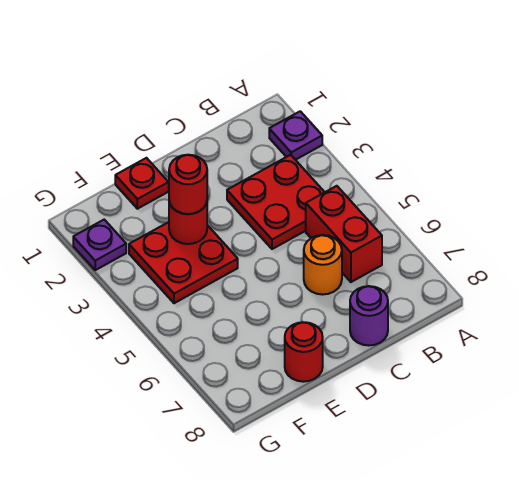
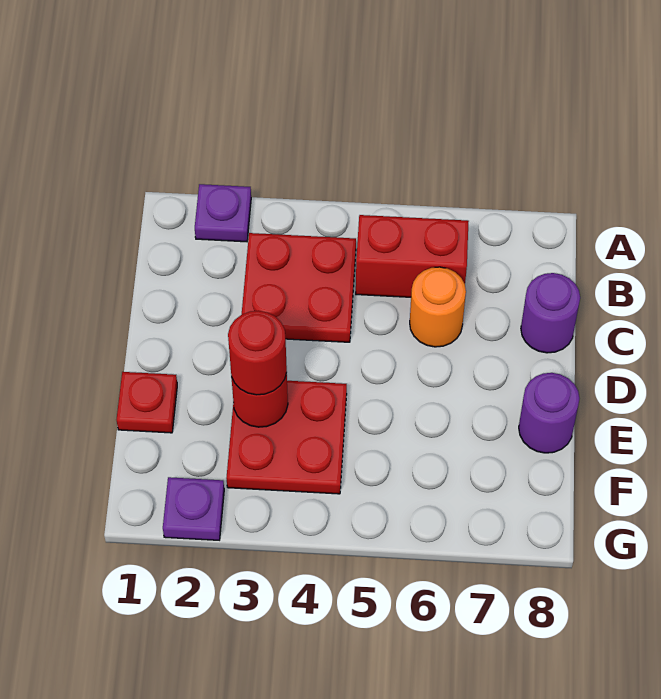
red round brick E8 level 1 -> purple round brick E8 level 1

